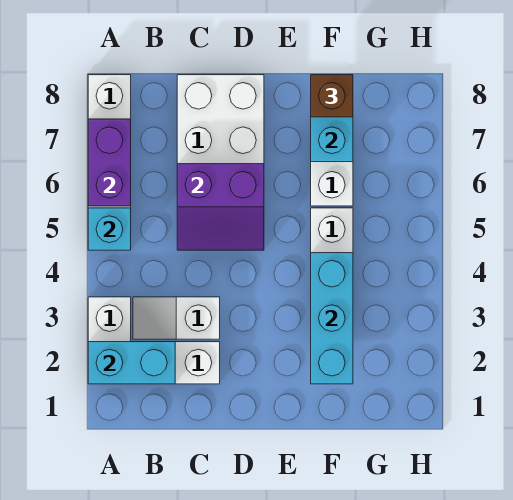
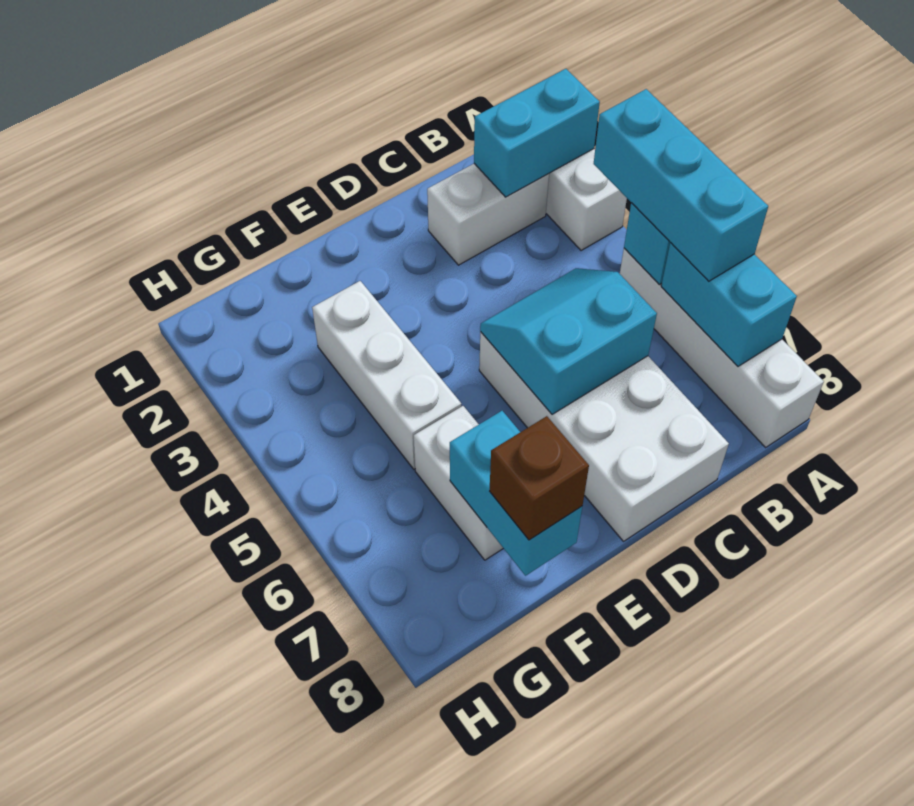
purple brick A6:A7 level 2 -> cyan brick A6:A7 level 2
white slope B3:C3 level 1 top C -> none
purple slope C5:D6 level 2 top 6 -> cyan slope C5:D6 level 2 top 6
cyan brick F2:F4 level 2 -> cyan brick A4:A6 level 3

